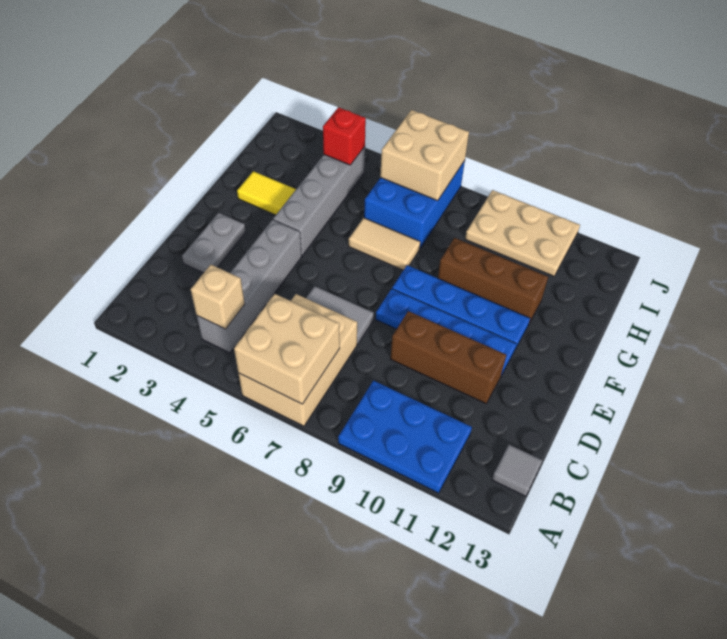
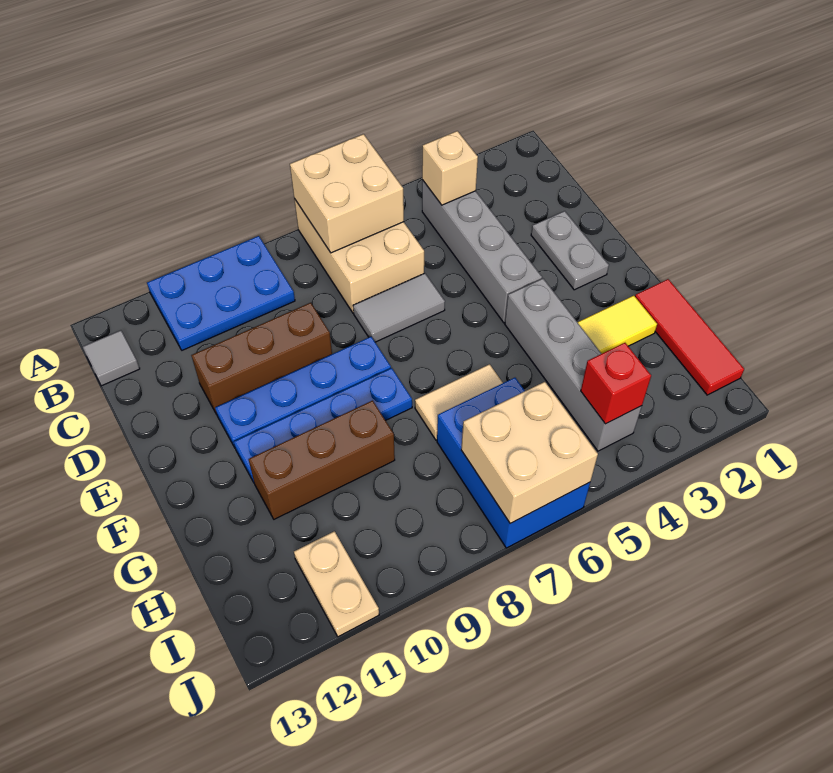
none -> red tile G1:I1 level 1
tan plate I9:J11 level 1 -> tan plate I11:J11 level 1

